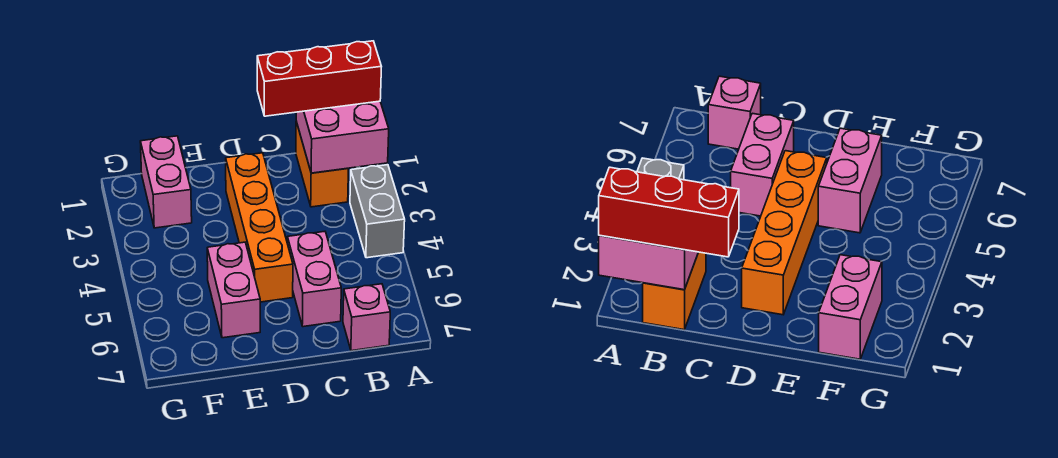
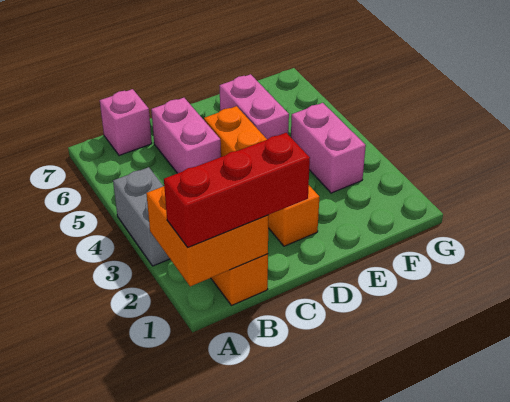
pink brick A1:B2 level 2 -> orange brick A1:B2 level 2
pink brick F1:F2 level 1 -> pink brick F3:F4 level 1

